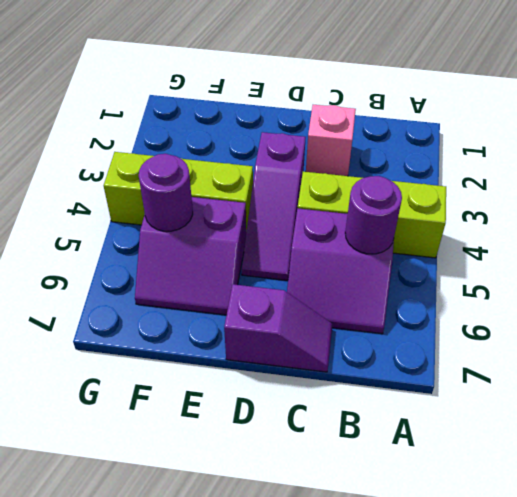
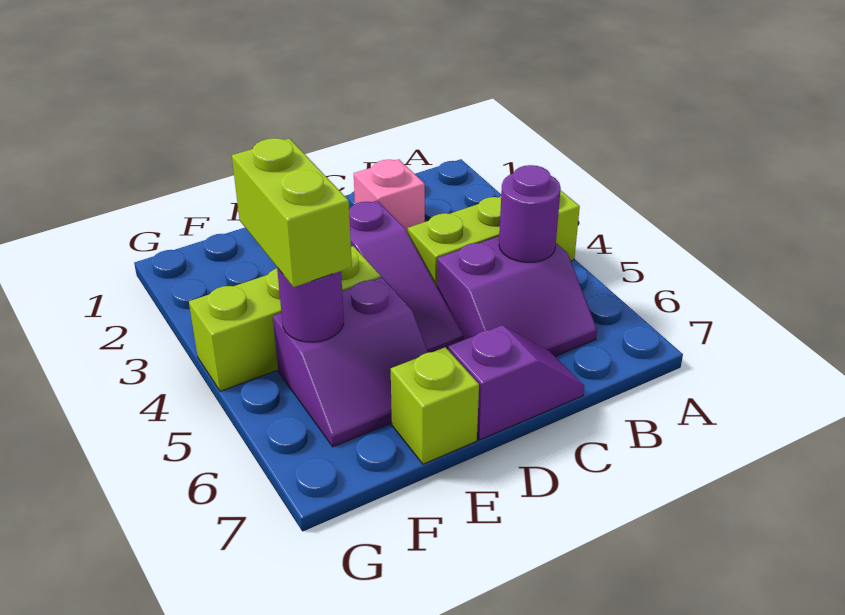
none -> lime brick E7 level 1
none -> lime brick F4:F5 level 3

